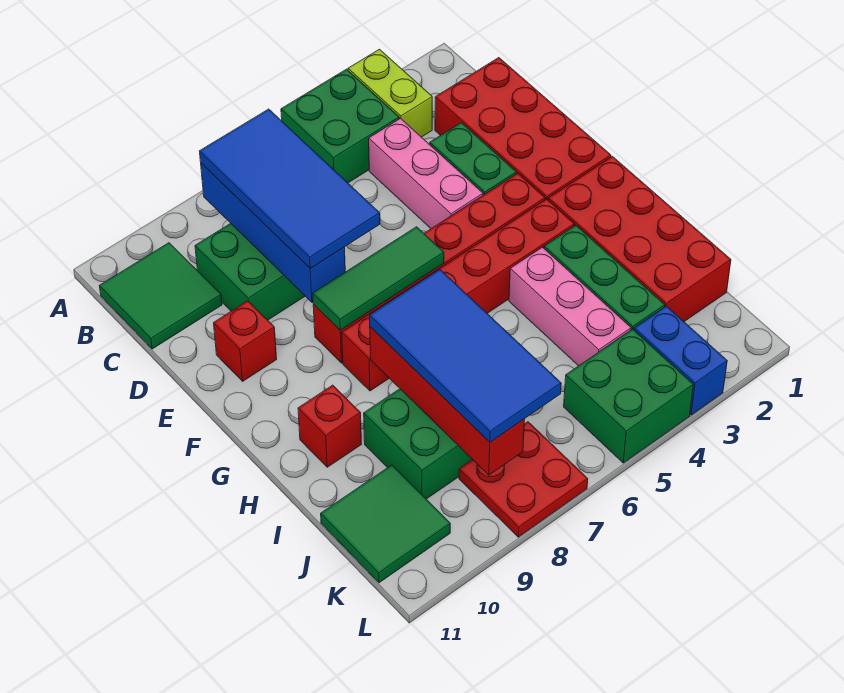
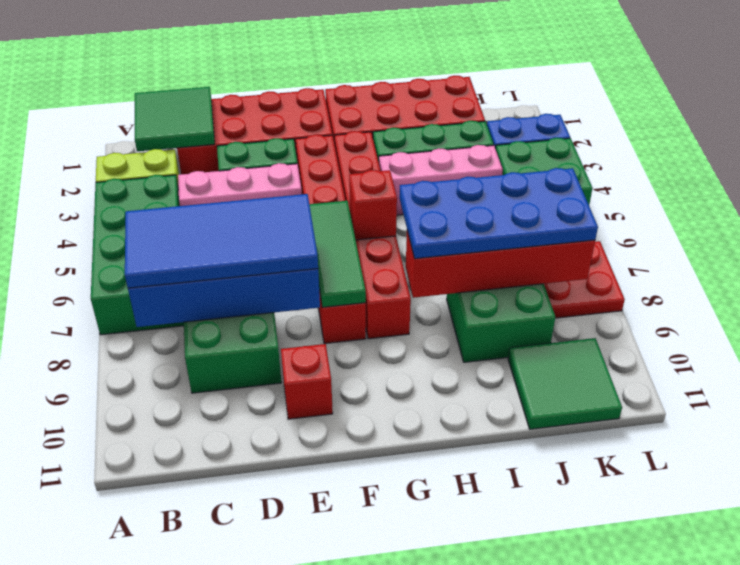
green brick A4:B5 level 1 -> green brick A4:B7 level 1
green tile B10:C11 level 1 -> green tile B1:C2 level 2
blue tile H7:K8 level 3 -> blue plate H7:K8 level 3
red brick H10 level 1 -> red brick G6 level 2

